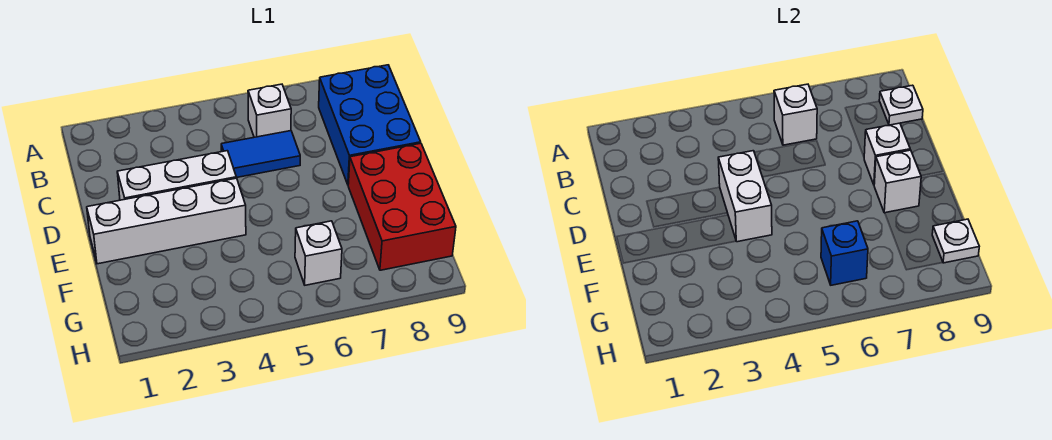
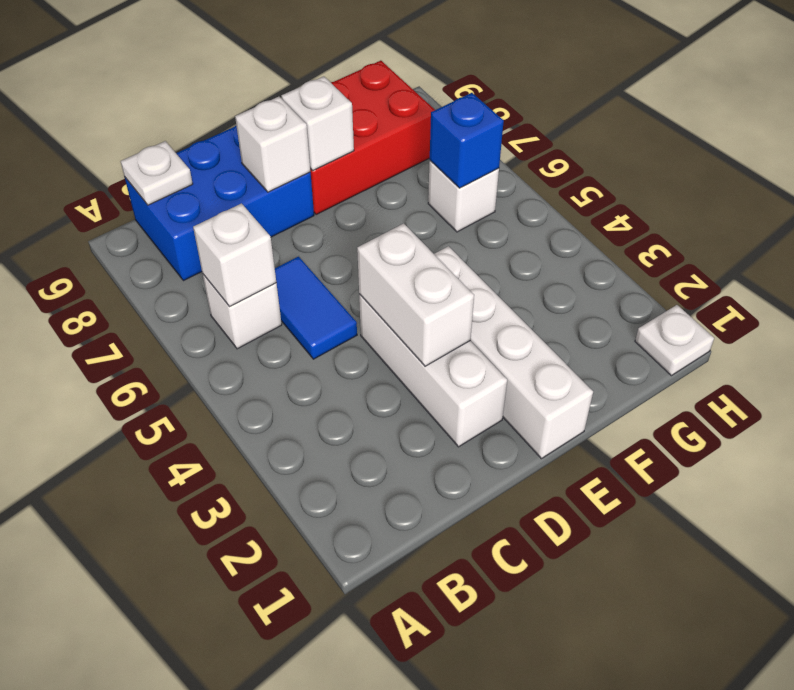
white brick D4:E4 level 2 -> white brick D3:D4 level 2
white plate G9 level 2 -> white plate H1 level 1

